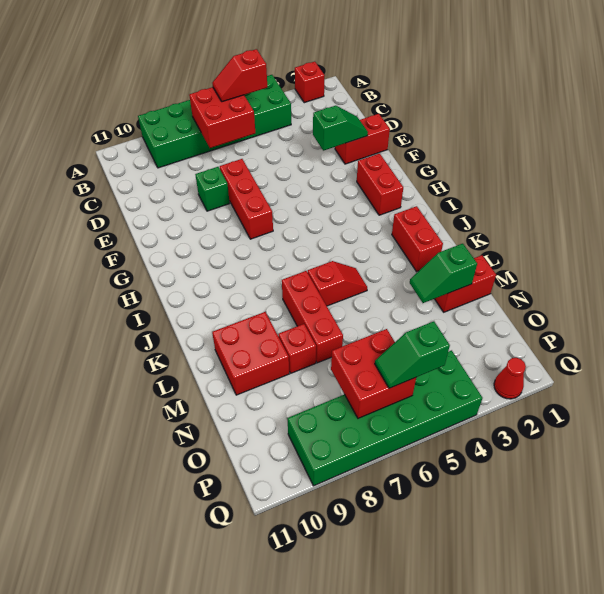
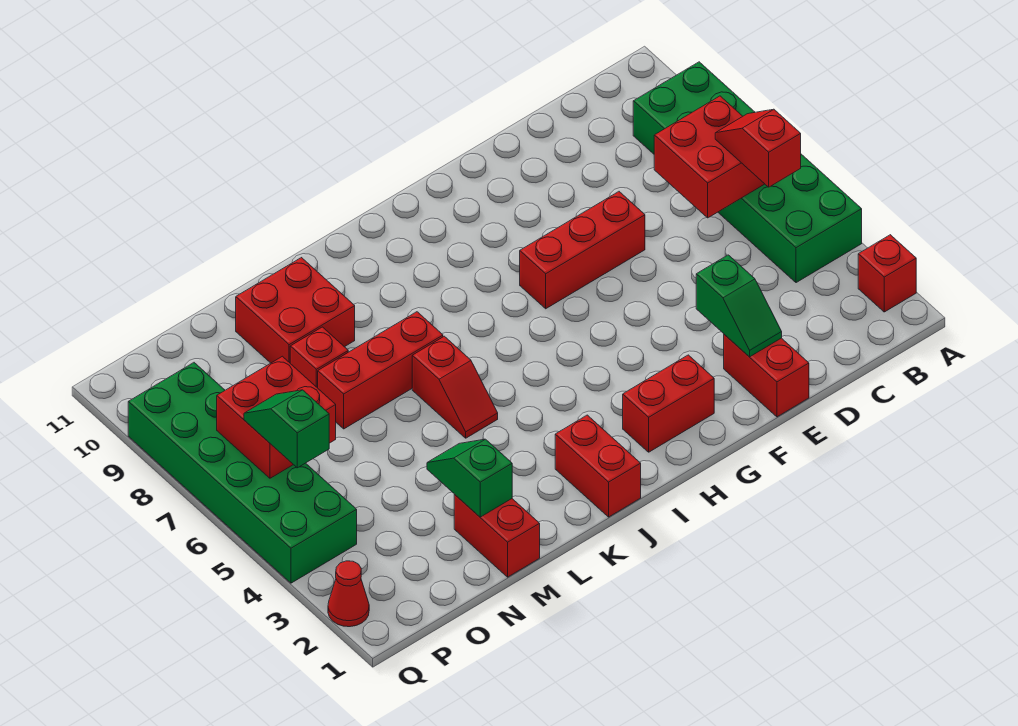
green brick E8 level 1 -> none
red brick J2:K2 level 1 -> red brick J1:J2 level 1

